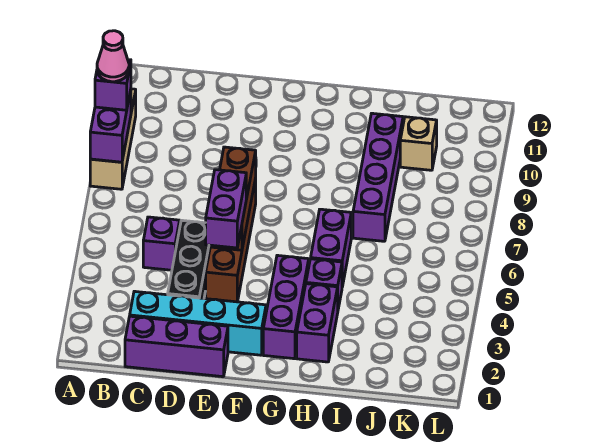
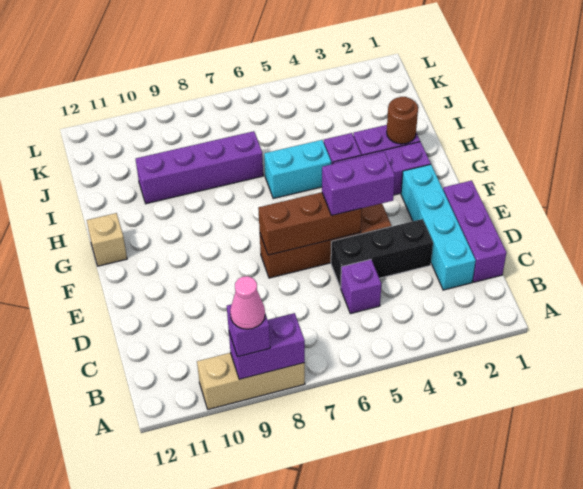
none -> brown round brick H2 level 2
purple brick H5:H6 level 1 -> cyan brick H5:H6 level 1
tan brick J10 level 1 -> tan brick G12 level 1

